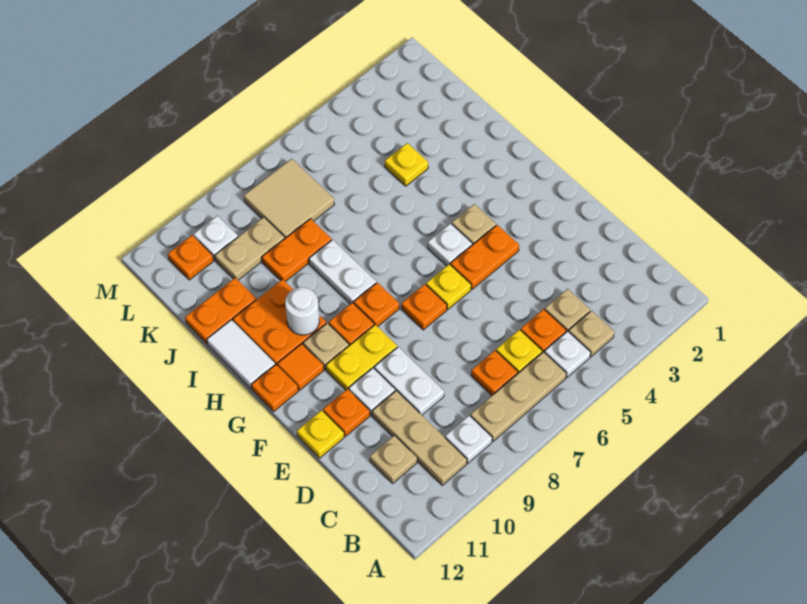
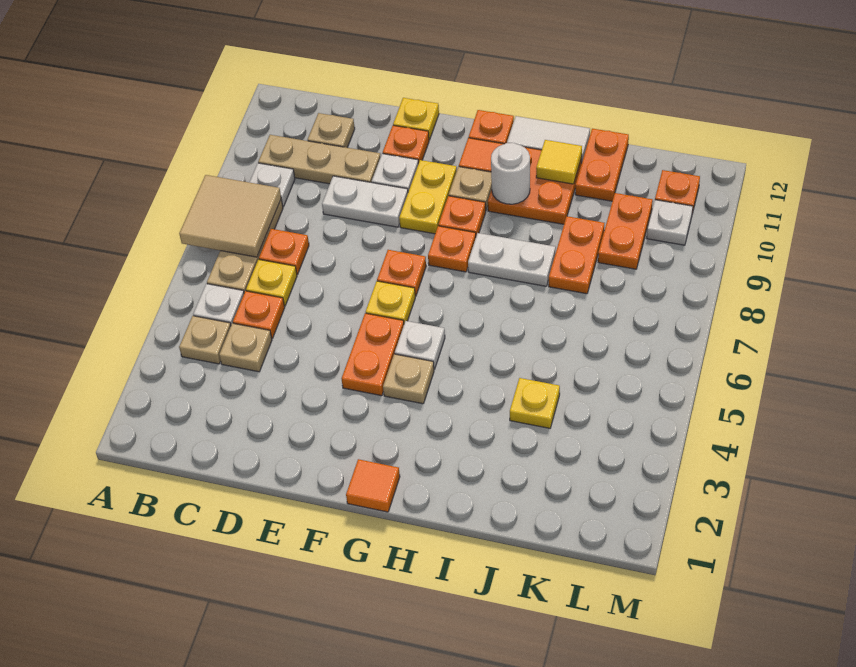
none -> orange tile G1 level 1
none -> yellow tile I11 level 2
tan tile K7:L8 level 1 -> tan tile A7:B8 level 2
tan plate K9:K10 level 1 -> orange plate K9:K10 level 1

